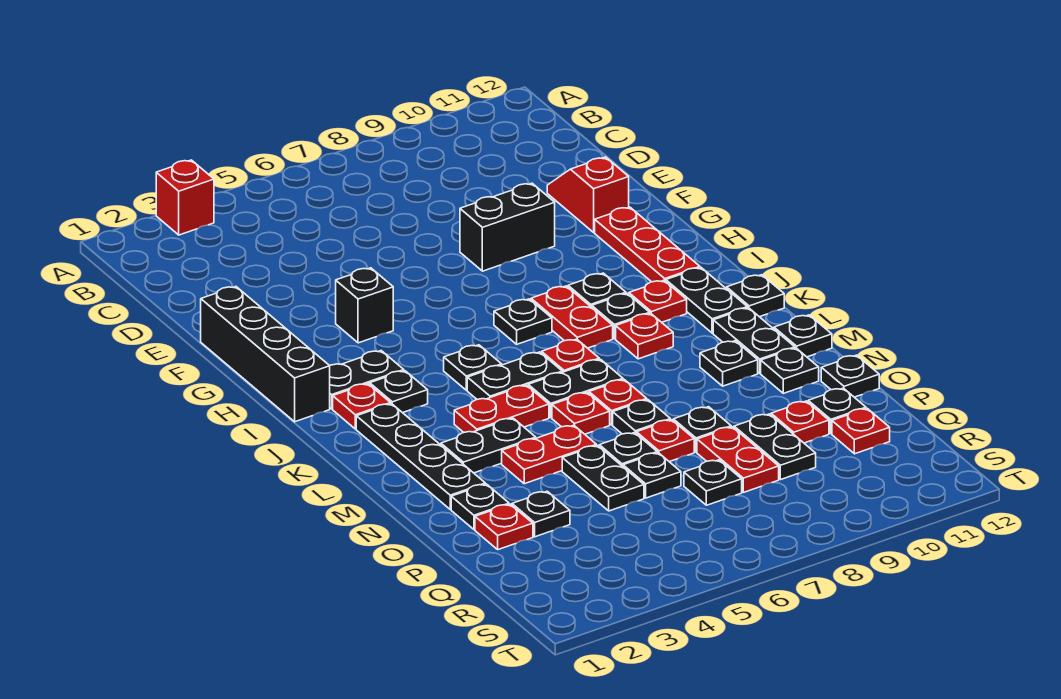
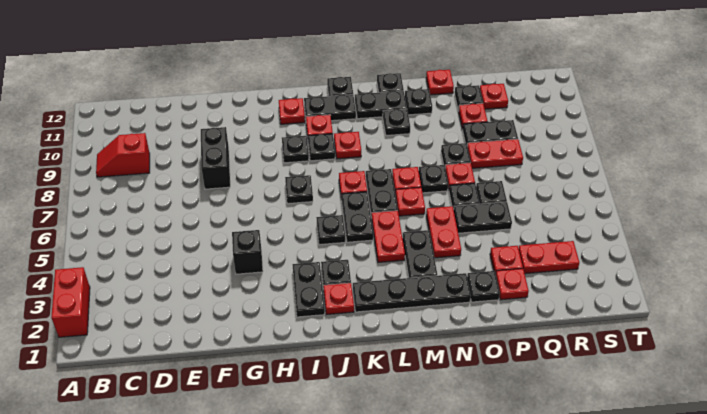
red brick A3 level 1 -> red brick A2:A3 level 1
red slope E11:F11 level 1 top F -> red slope B9:C9 level 1 top C
black brick F1:I1 level 1 -> none
red plate G11:I11 level 1 -> red plate I11 level 1
red plate I8:J8 level 1 -> red plate Q3:R3 level 1
black plate O12 level 1 -> red plate O12 level 1
black plate P3 level 1 -> red plate P3 level 1
black plate Q7 level 1 -> none

